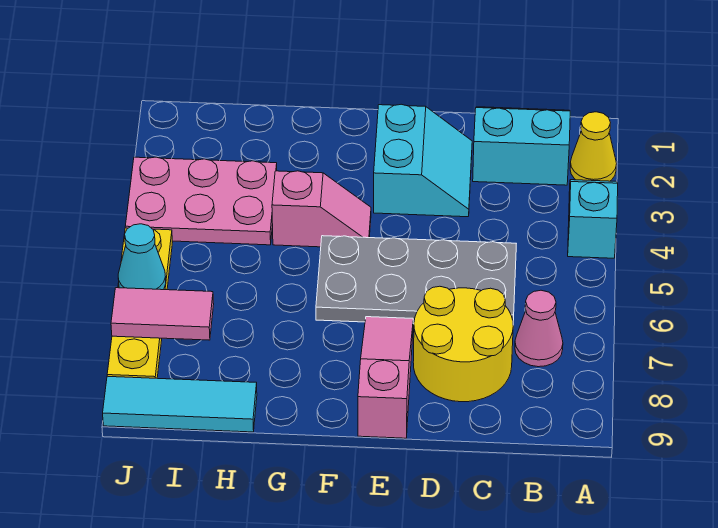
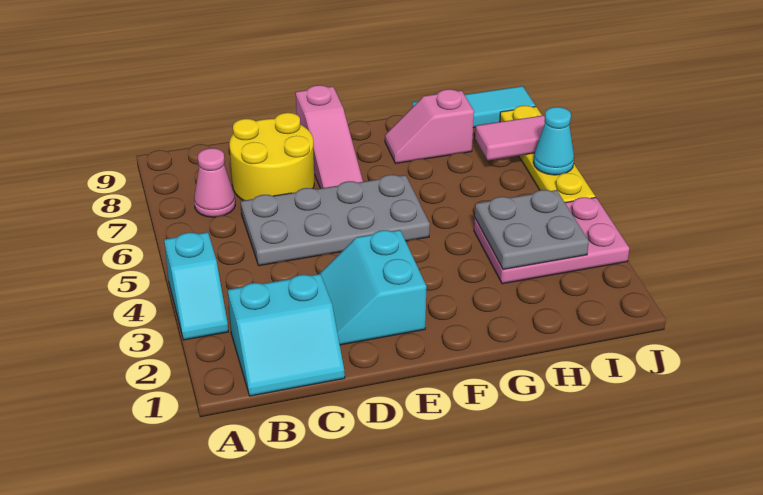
yellow cone A2 level 1 -> none
pink slope F4:G4 level 1 top G -> pink slope G8:H8 level 1 top H
none -> grey plate H3:I4 level 2

